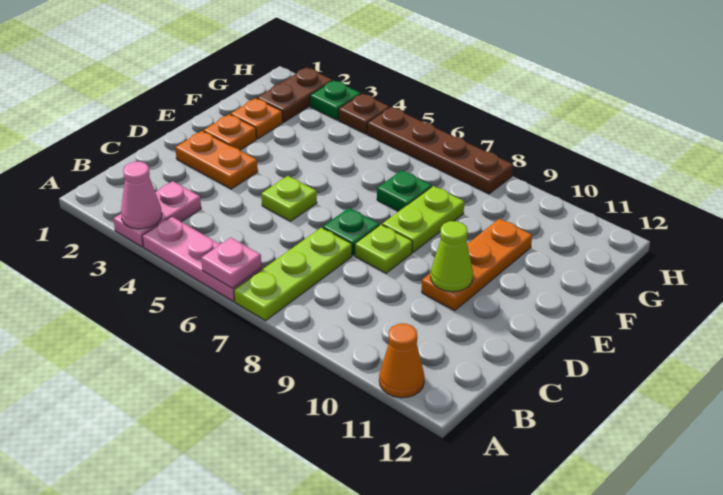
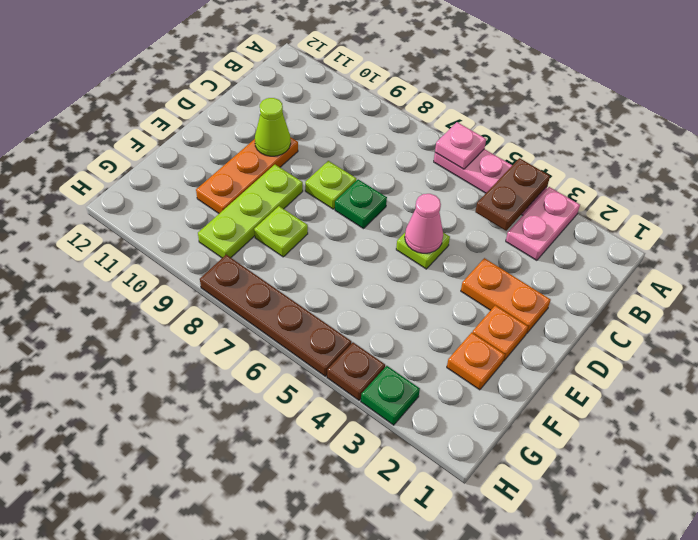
pink cone A3 level 2 -> pink cone D5 level 2
lime plate A7:C7 level 1 -> lime plate E9:G9 level 1
orange cone A11 level 1 -> none
lime plate E8:F8 level 1 -> lime plate F8 level 1
green plate F7 level 1 -> none
brown plate G2:H2 level 1 -> brown plate A4:B4 level 2

